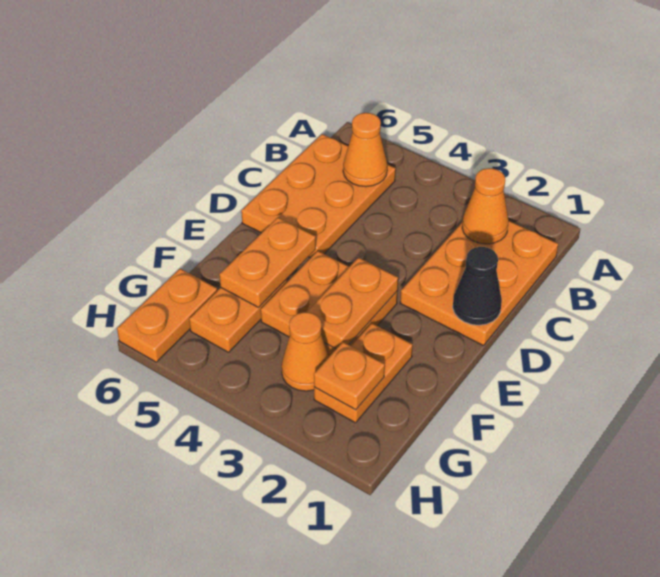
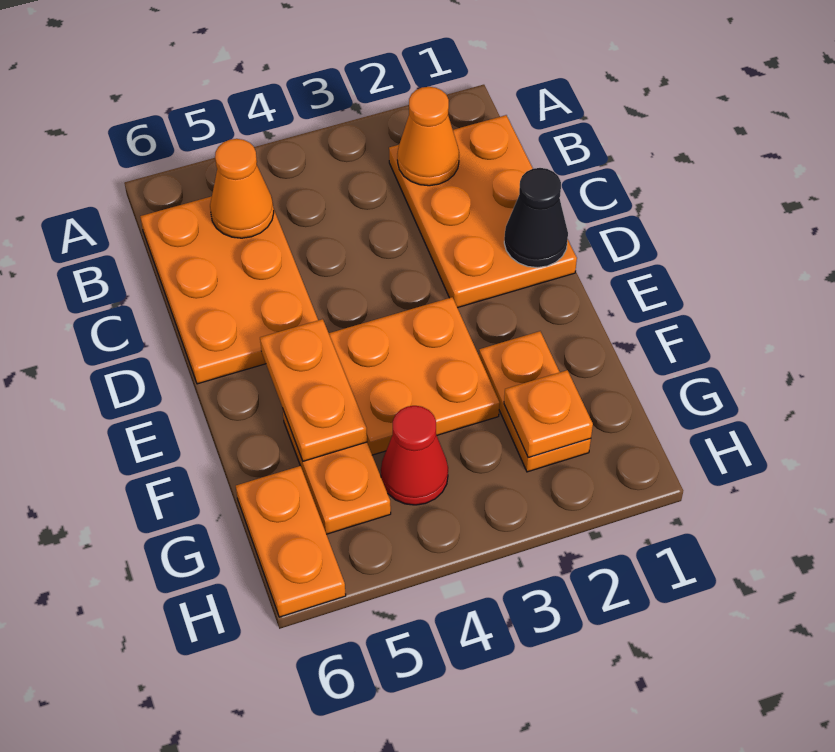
orange plate E3:F3 level 2 -> none
orange cone G3 level 1 -> none
none -> red cone G4 level 1

